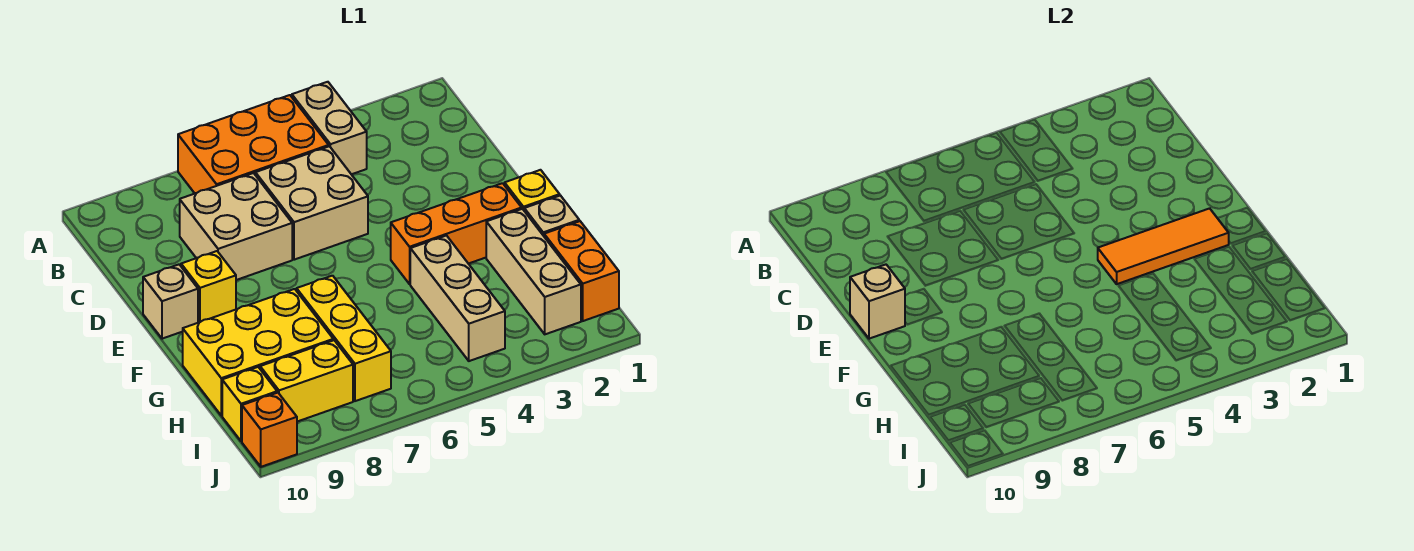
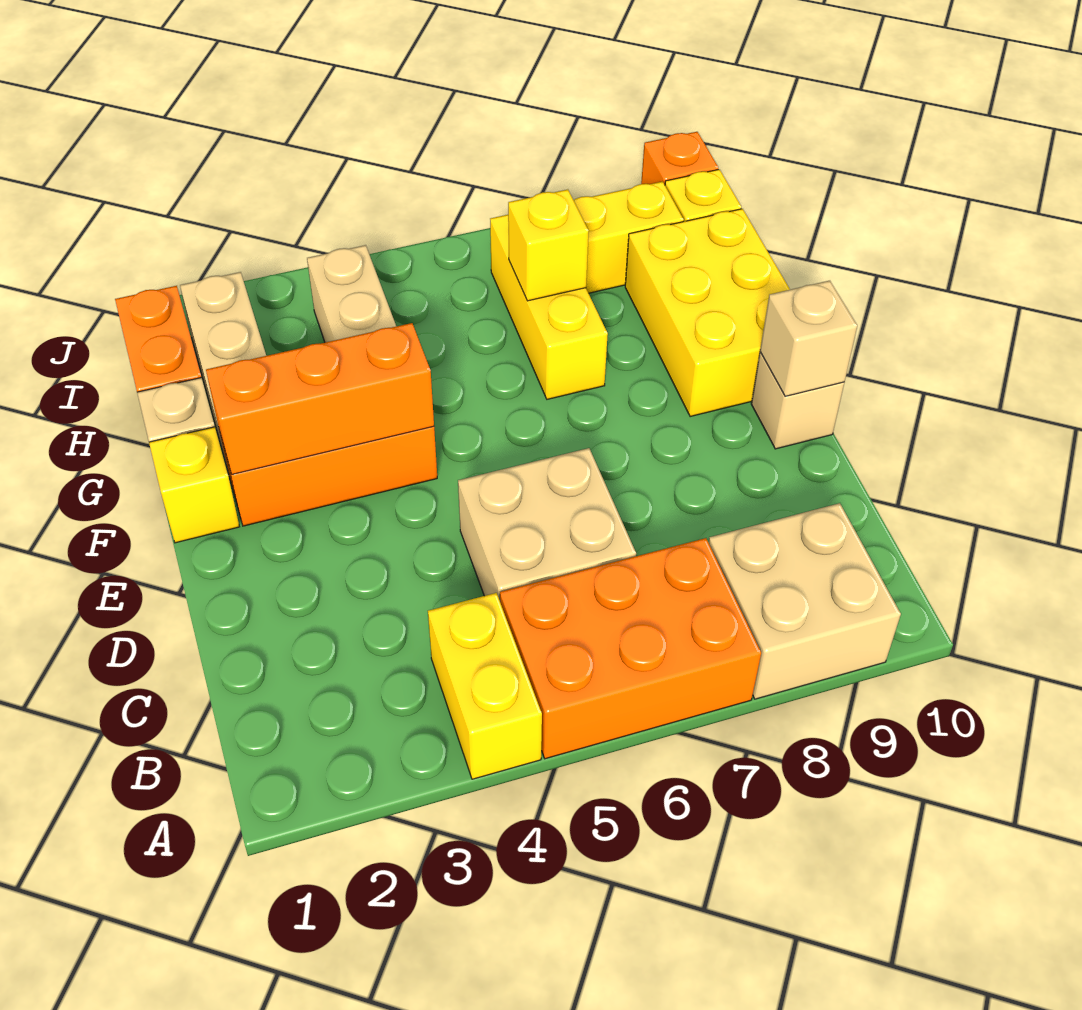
tan brick A4:B4 level 1 -> yellow brick A4:B4 level 1
tan brick C7:D8 level 1 -> tan brick A8:B9 level 1
yellow brick E9 level 1 -> yellow brick H7 level 2
orange tile F2:F4 level 2 -> orange brick F2:F4 level 2
yellow brick G8:H10 level 1 -> yellow brick F9:H10 level 1

